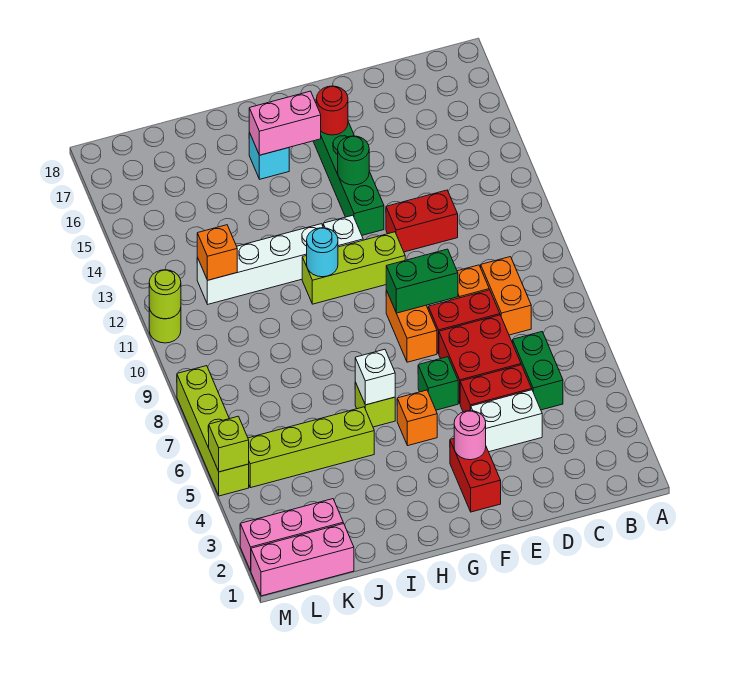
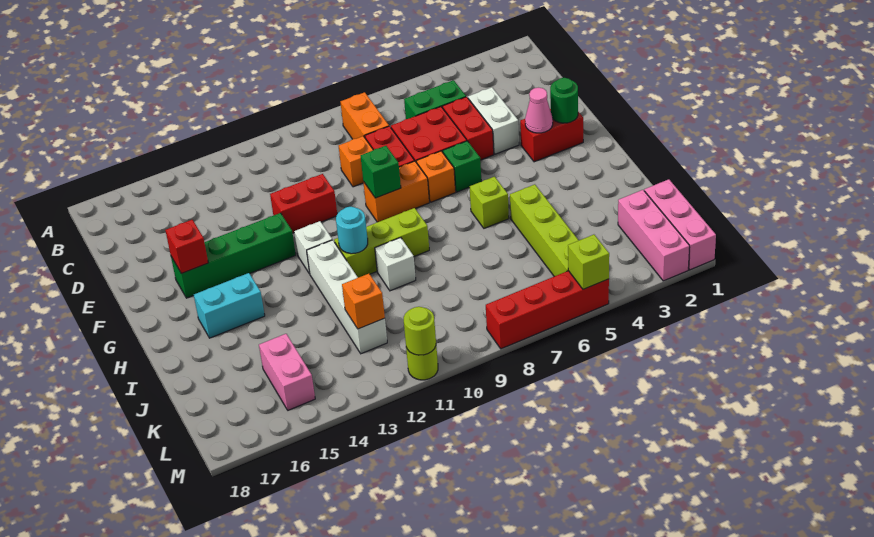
orange brick C8:C9 level 1 -> orange brick B8:C8 level 1
red brick D12:E12 level 1 -> red brick E11:E12 level 1
green brick E9:F9 level 2 -> green brick F9 level 2
pink round brick F3 level 2 -> pink cone F3 level 2
lime brick F11:H11 level 1 -> lime brick H9:H11 level 1
green round brick F14 level 2 -> green round brick F2 level 2
red round brick F16 level 2 -> red brick F16 level 2
orange brick G5 level 1 -> orange brick F7 level 1
pink brick G16:H16 level 2 -> pink brick K15:L15 level 1
white brick H6 level 2 -> white brick I10 level 1
cyan brick H16 level 1 -> cyan brick H15:H16 level 1
lime brick M5:M8 level 1 -> red brick M5:M8 level 1

